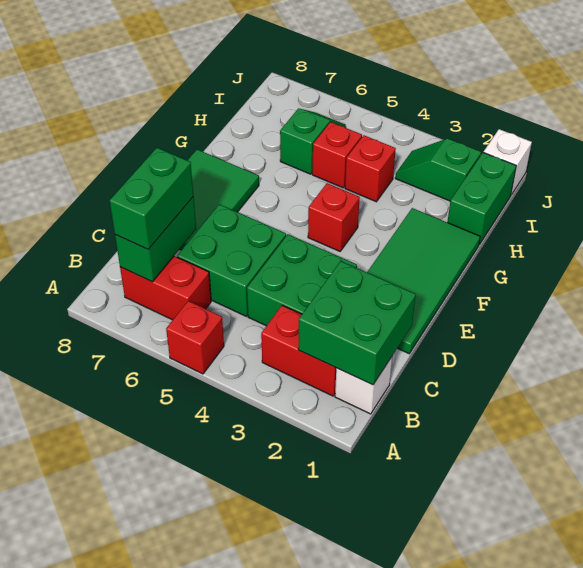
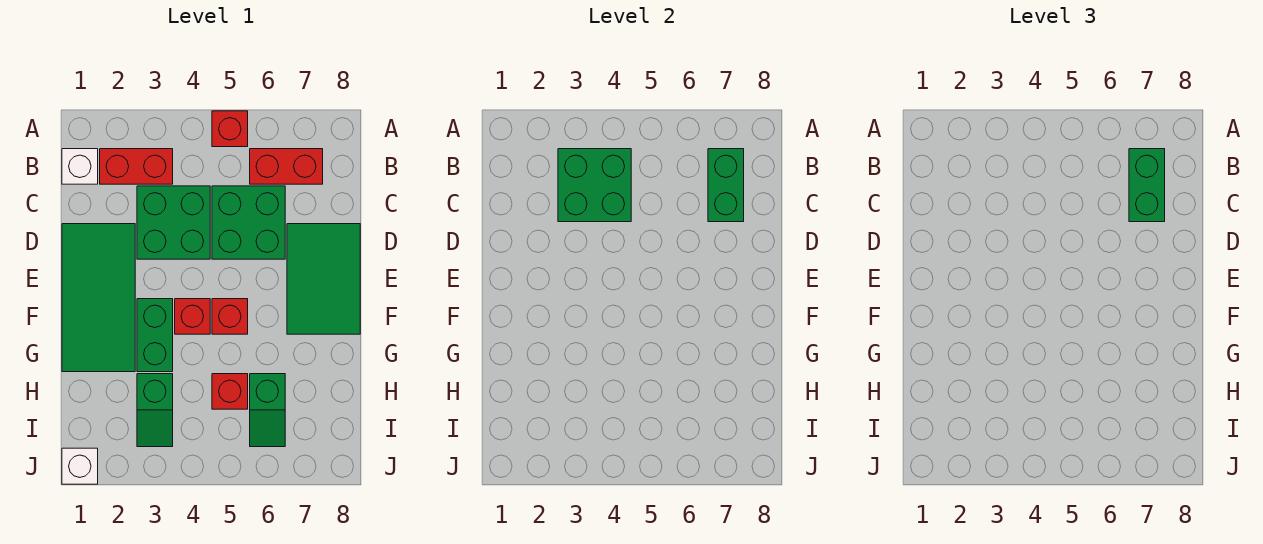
green brick B1:C2 level 2 -> green brick B3:C4 level 2
green brick H1:I1 level 1 -> green brick F3:G3 level 1
red brick H4 level 1 -> red brick F5 level 1
green slope I2:I3 level 1 top 2 -> green slope H3:I3 level 1 top H

